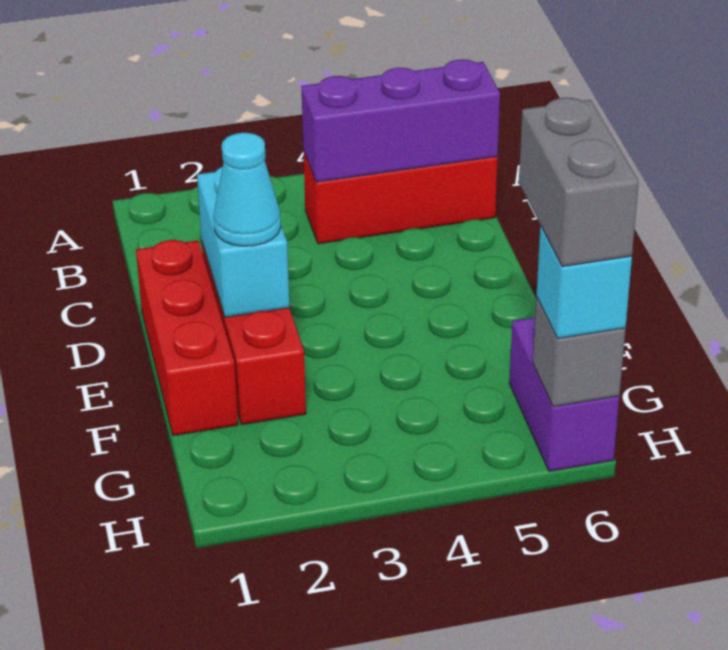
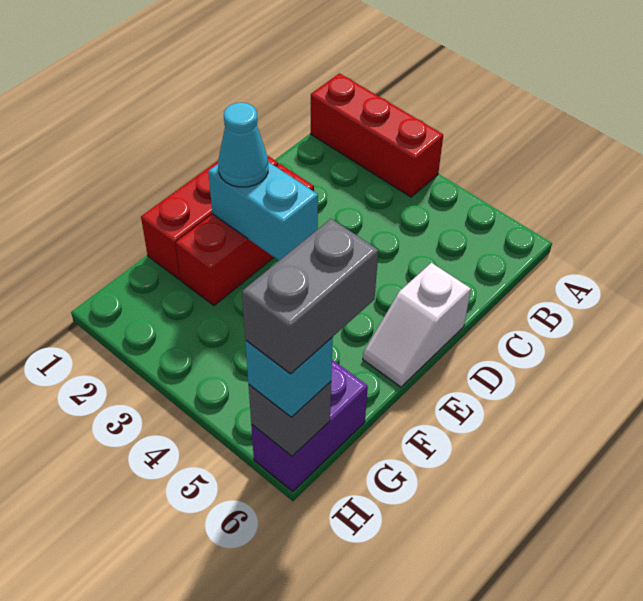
red brick B4:B6 level 1 -> red brick A1:A3 level 1
purple brick B4:B6 level 2 -> none
cyan brick D2:E2 level 2 -> cyan brick E2:E3 level 2
none -> white slope D6:E6 level 1 top D

